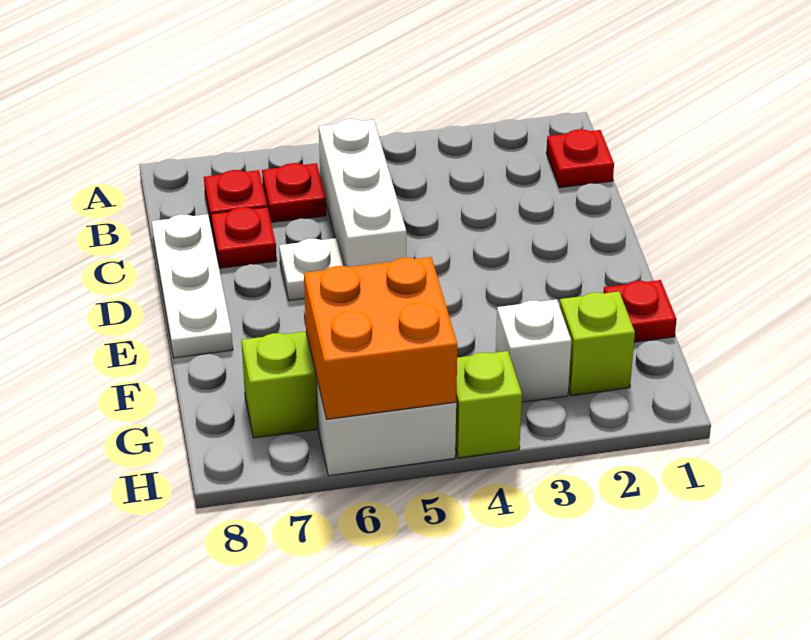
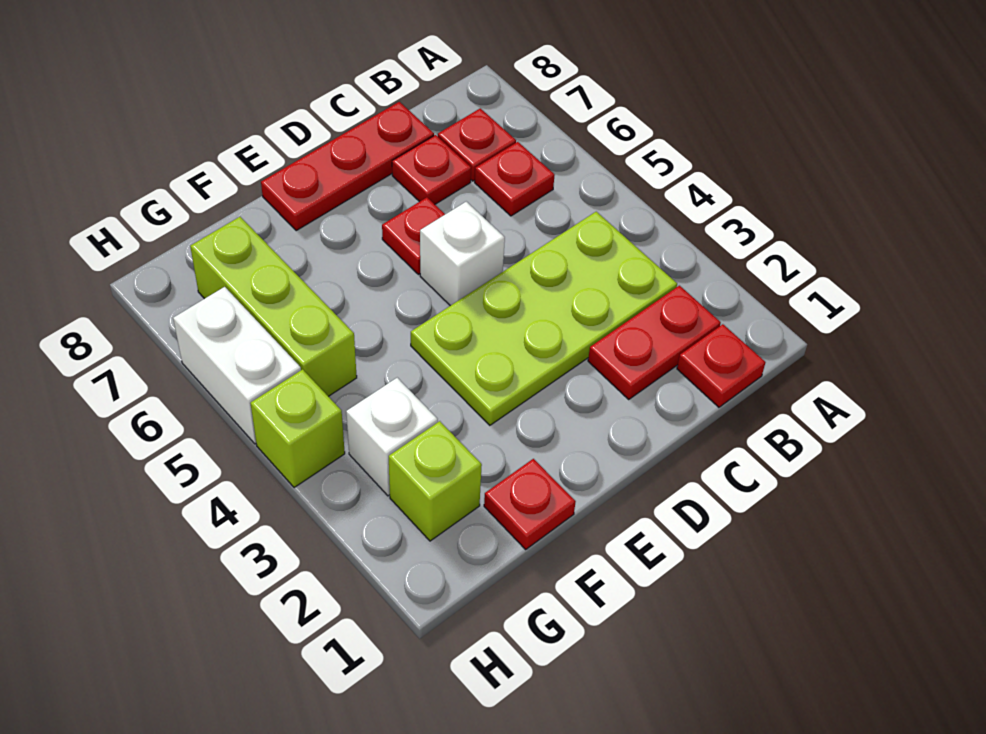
none -> red plate B2:C2 level 1
none -> lime plate B3:E4 level 1
white brick B5:D5 level 1 -> white brick D5 level 1
white plate C8:E8 level 1 -> red plate C8:E8 level 1
white plate D6 level 1 -> red plate D6 level 1
orange brick G5:H6 level 2 -> none

